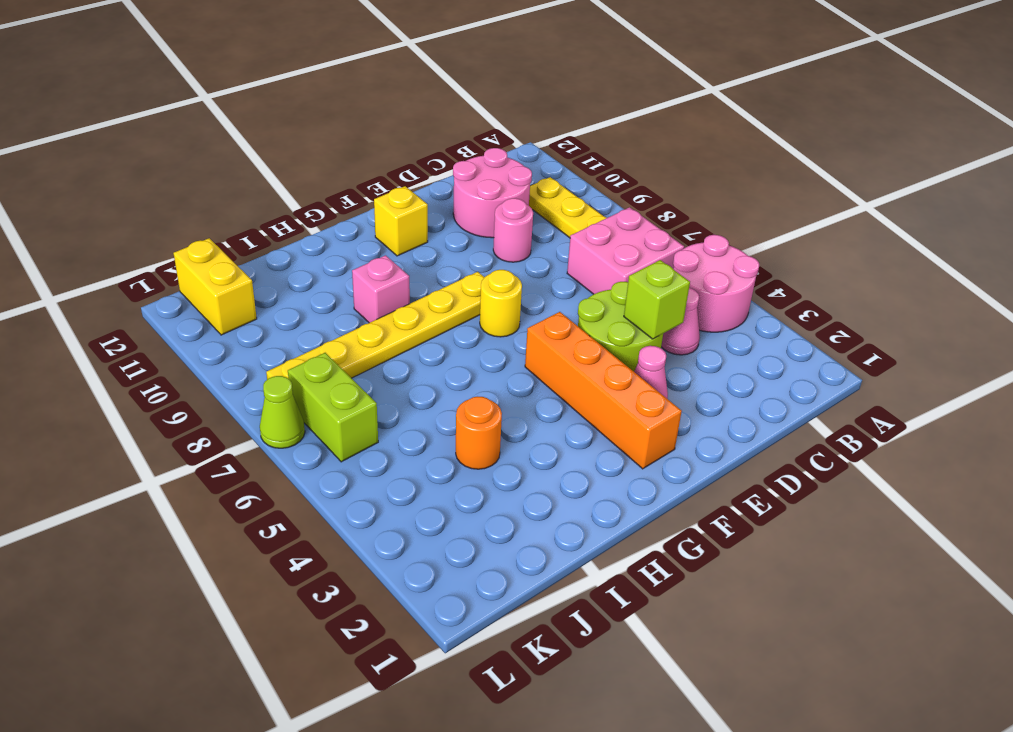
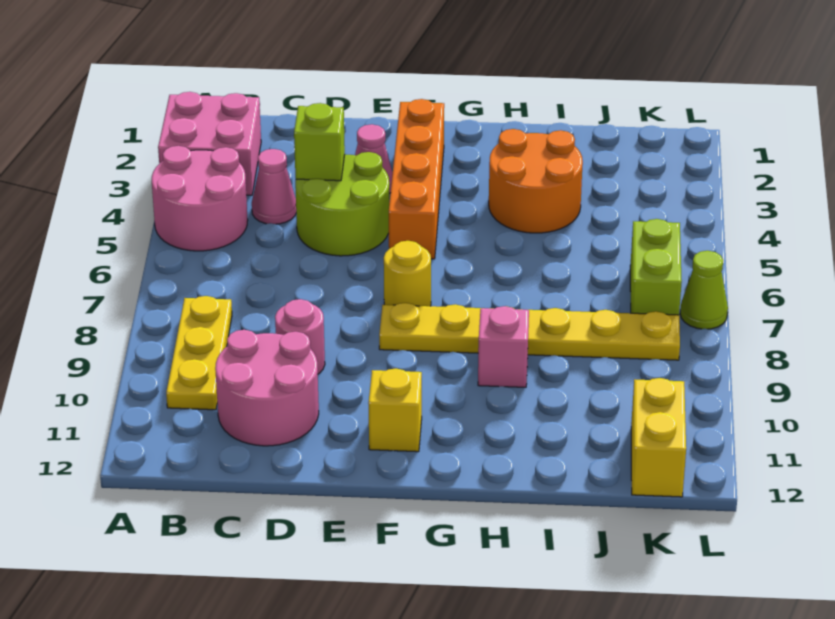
pink brick B6:C7 level 1 -> pink brick A2:B3 level 1
orange round brick I4 level 1 -> orange round brick H3:I4 level 1

